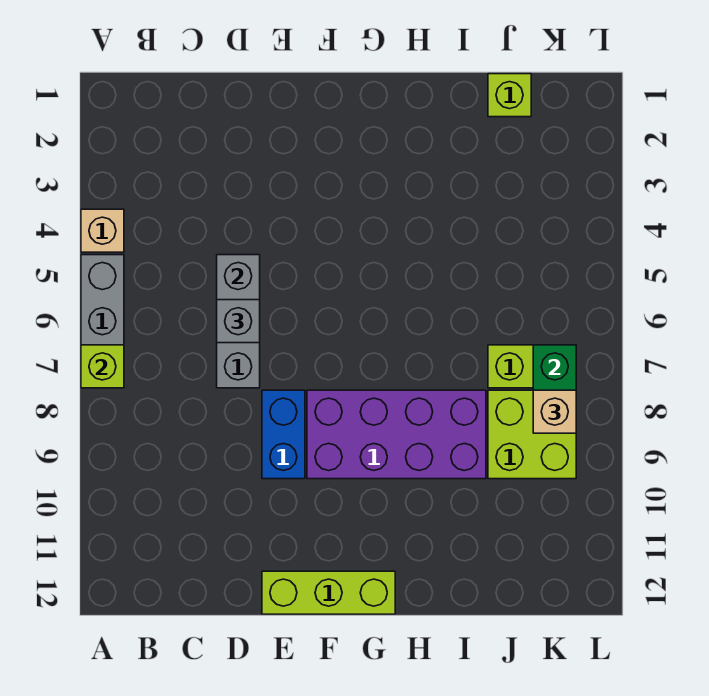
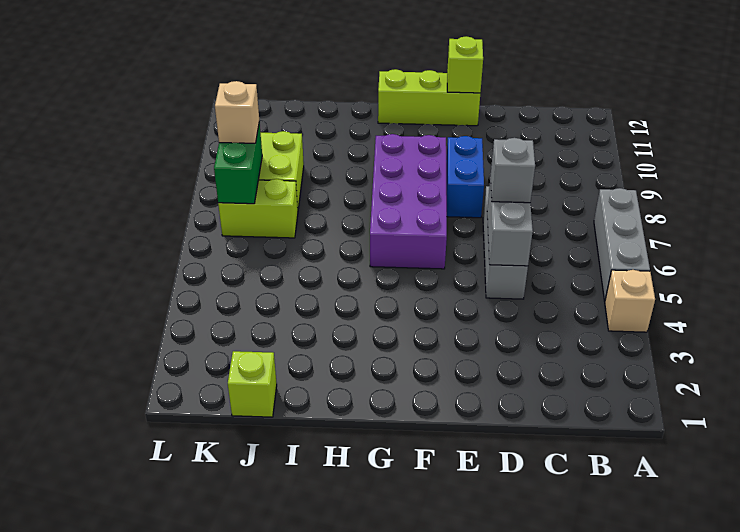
lime brick A7 level 2 -> lime brick E12 level 2
purple brick F8:I9 level 1 -> purple brick F6:G9 level 1

